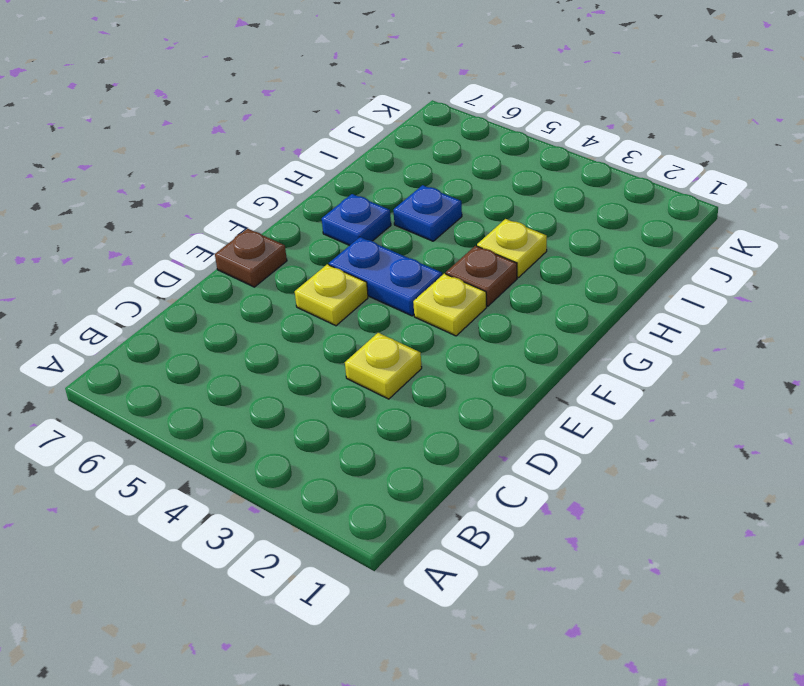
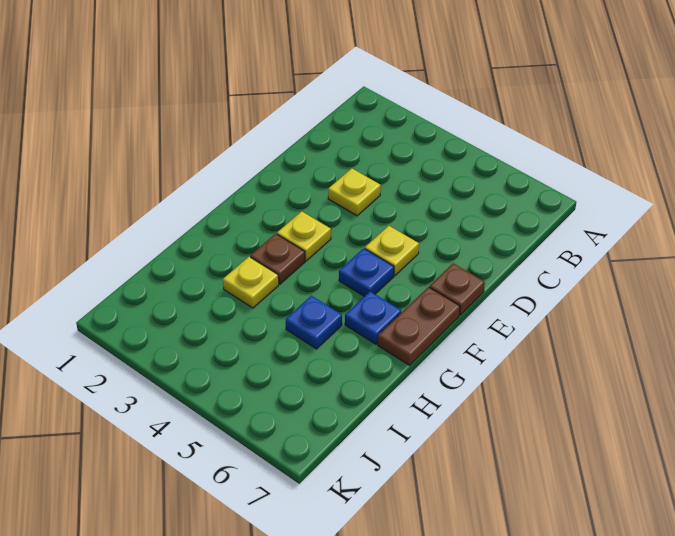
blue plate F4:F5 level 1 -> blue plate F5 level 1
none -> brown plate F7:G7 level 1

